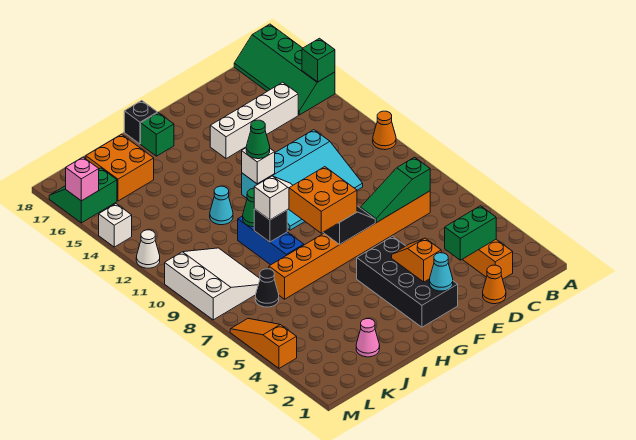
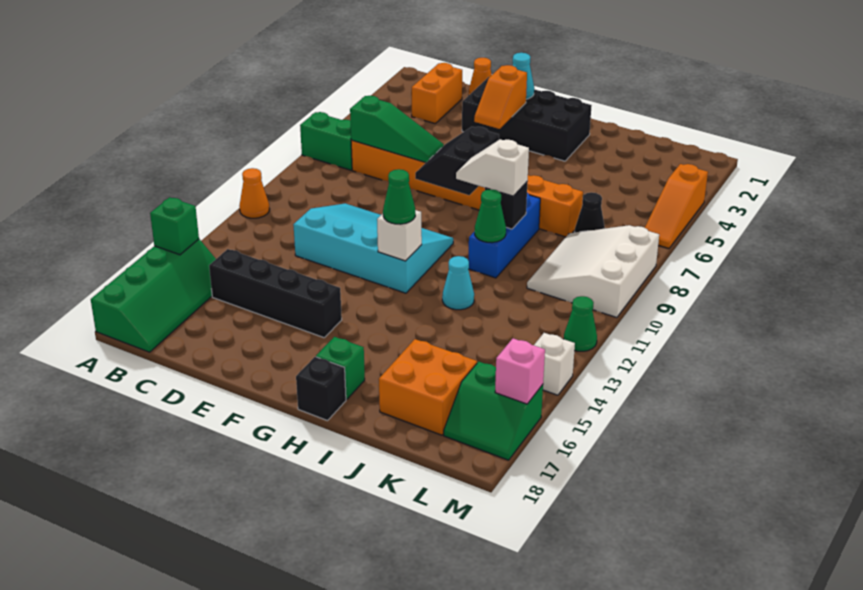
green brick C3:D3 level 2 -> green brick A7:B7 level 1
white brick C15:F15 level 1 -> black brick C15:F15 level 1
black brick F2:G5 level 1 -> black brick E2:H3 level 1
orange brick G7:H8 level 3 -> none
pink cone J2 level 1 -> none
white cone M12 level 1 -> green cone M12 level 1

